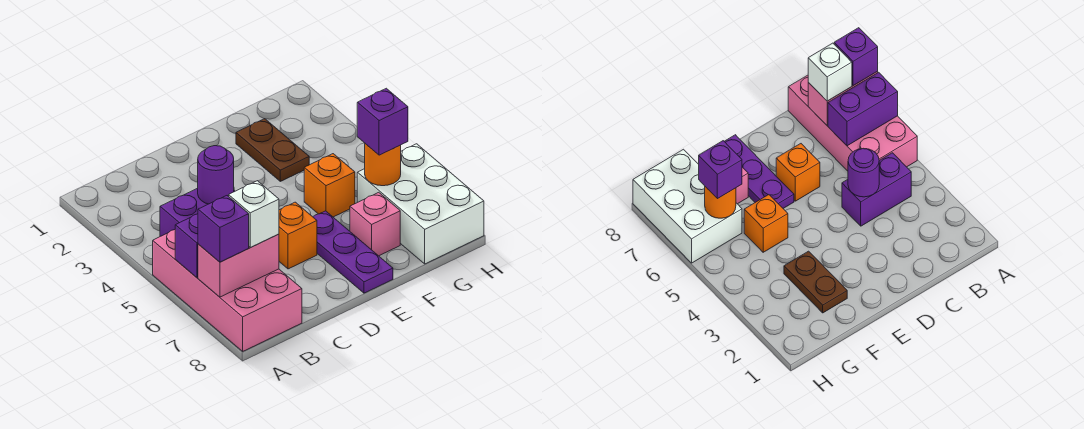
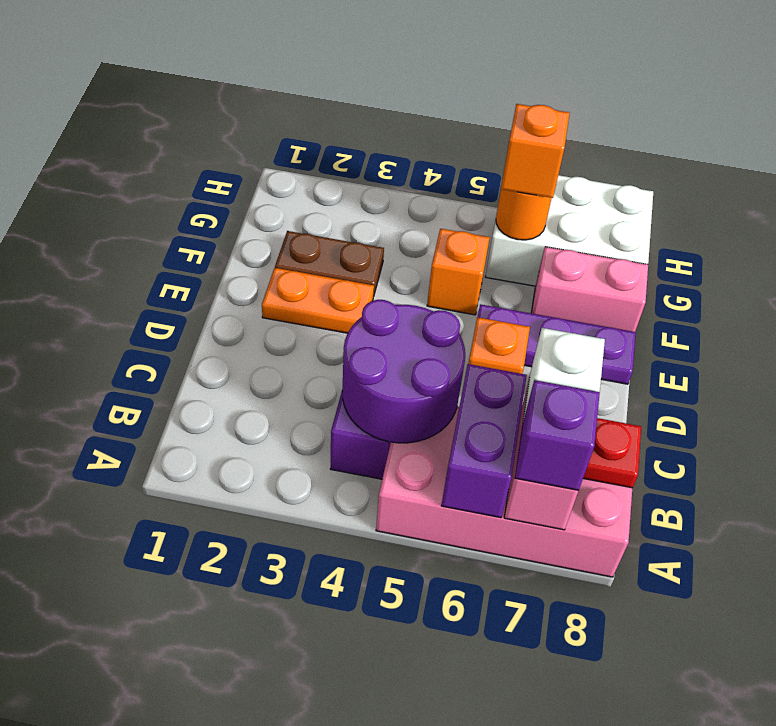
none -> red plate B8 level 2
purple round brick C4 level 2 -> purple round brick B4:C5 level 2
none -> orange plate E2:E3 level 1
pink brick F7 level 1 -> pink brick F7:F8 level 1
purple brick G6 level 3 -> orange brick G6 level 3

